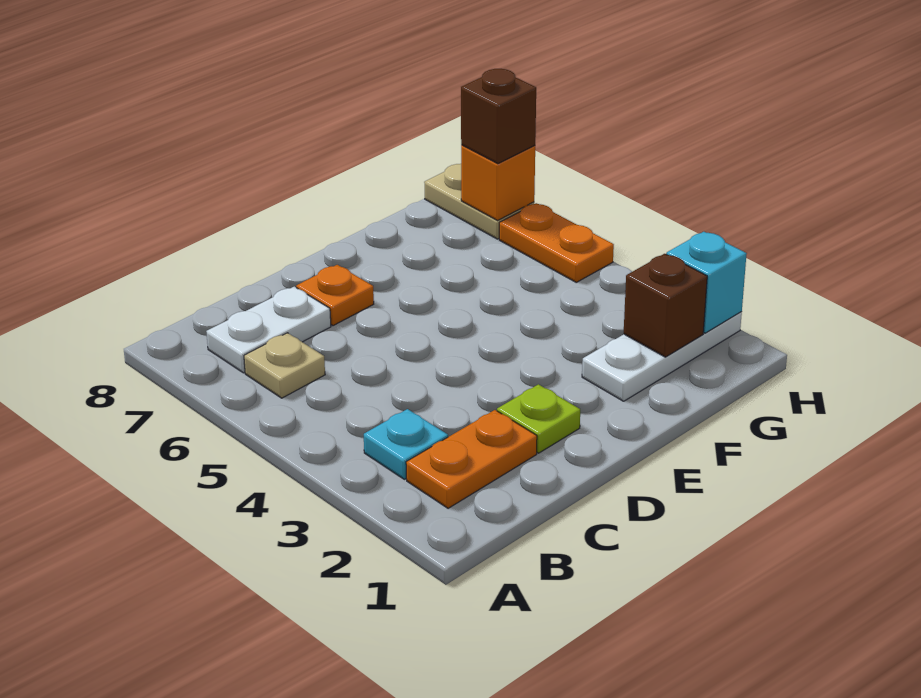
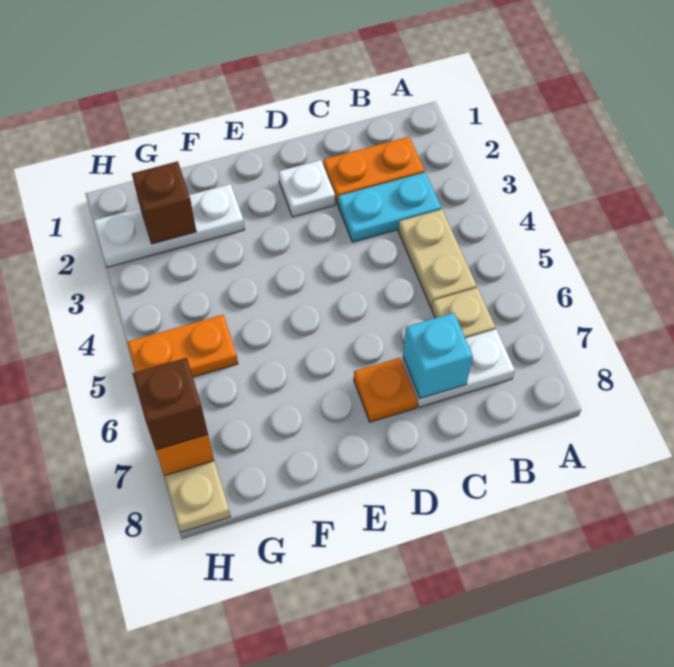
cyan plate B3 level 1 -> cyan plate B3:C3 level 1
none -> tan plate B4:B5 level 1
lime plate D2 level 1 -> white plate D2 level 1
cyan brick H2 level 2 -> cyan brick C7 level 2
orange plate H5:H6 level 1 -> orange plate G5:H5 level 1

